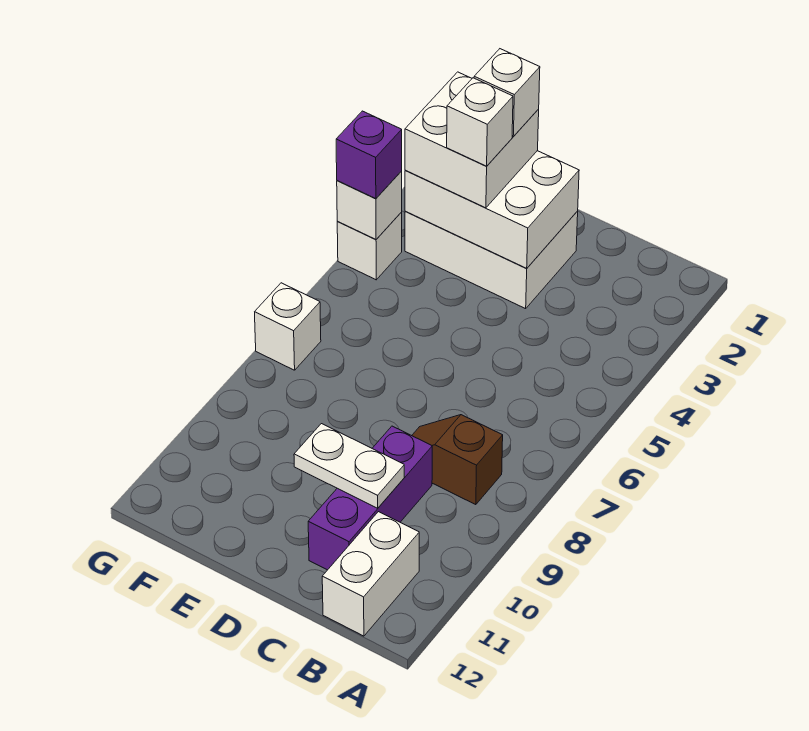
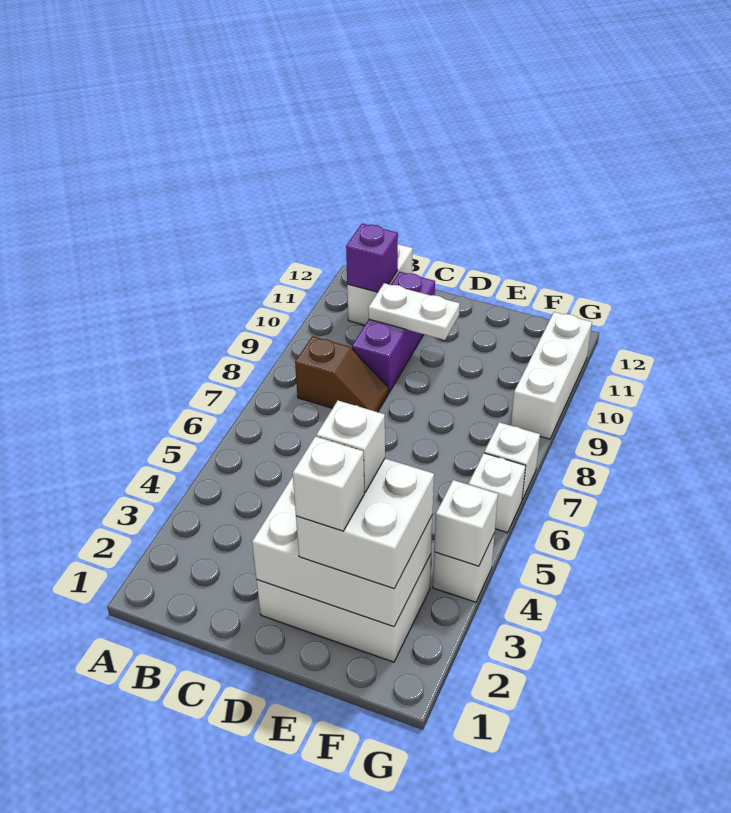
purple brick G4 level 3 -> purple brick B11 level 2
none -> white brick G6 level 1
none -> white brick G9:G11 level 1

